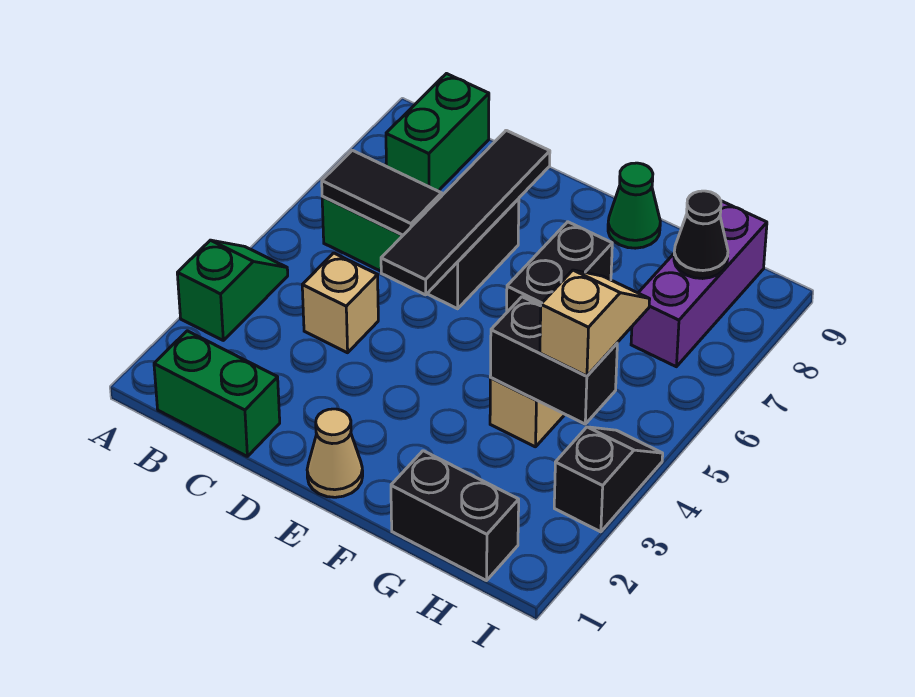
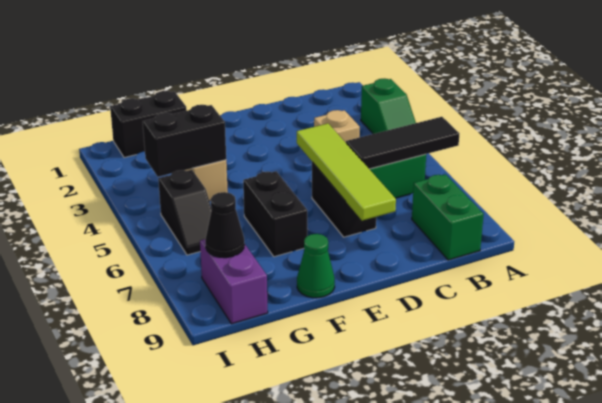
green brick B1:C1 level 1 -> none
black tile B6:C6 level 2 -> black tile A6:C6 level 2
black tile D5:D8 level 2 -> lime tile D5:D8 level 2
tan cone E1 level 1 -> none
tan slope H4:H5 level 3 top 4 -> none
purple brick H7:H9 level 1 -> purple brick H8:H9 level 1
black slope I3:I4 level 1 top 3 -> black slope H5:H6 level 1 top 5

